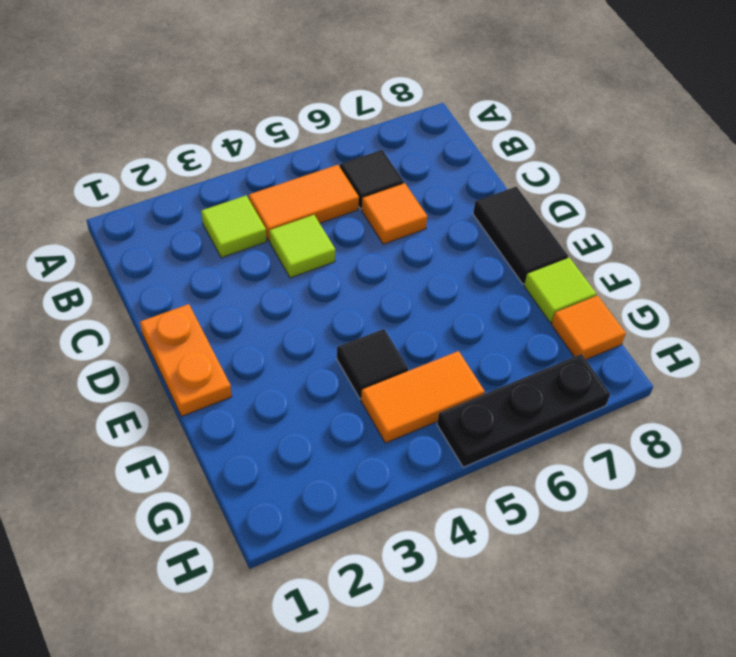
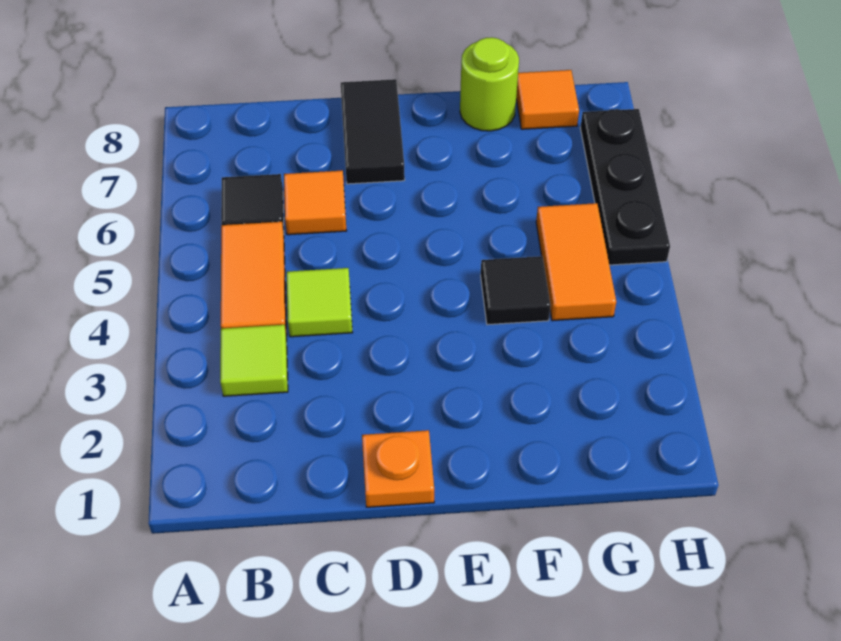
orange plate D1:E1 level 1 -> orange plate D1 level 1
black tile D8:E8 level 1 -> black tile D7:D8 level 1
lime tile F8 level 1 -> lime round brick F8 level 1

